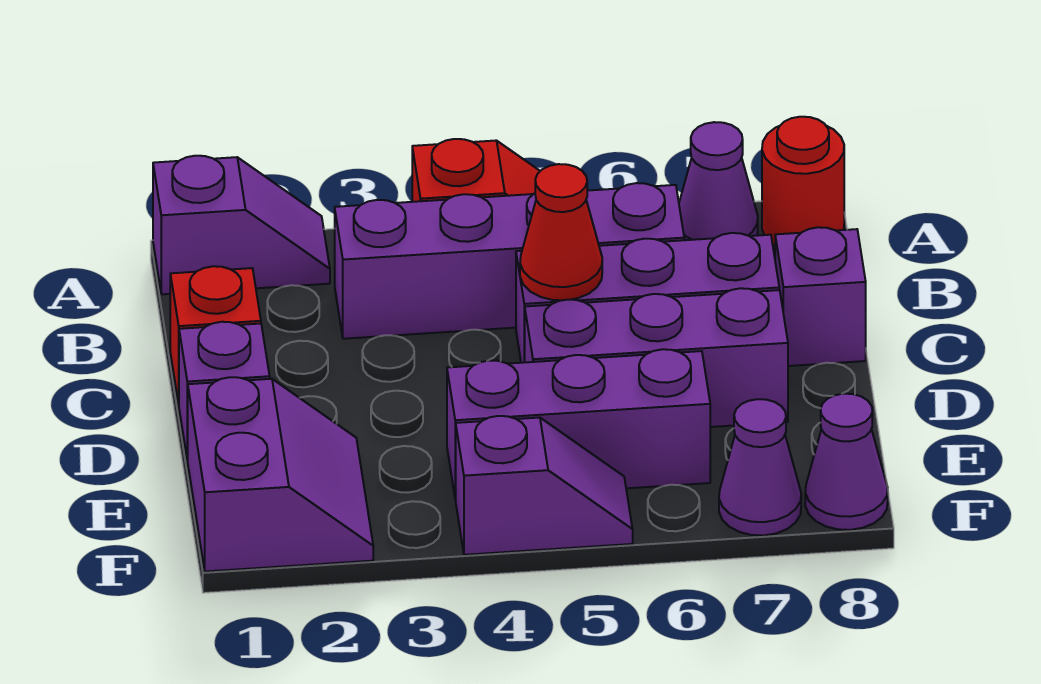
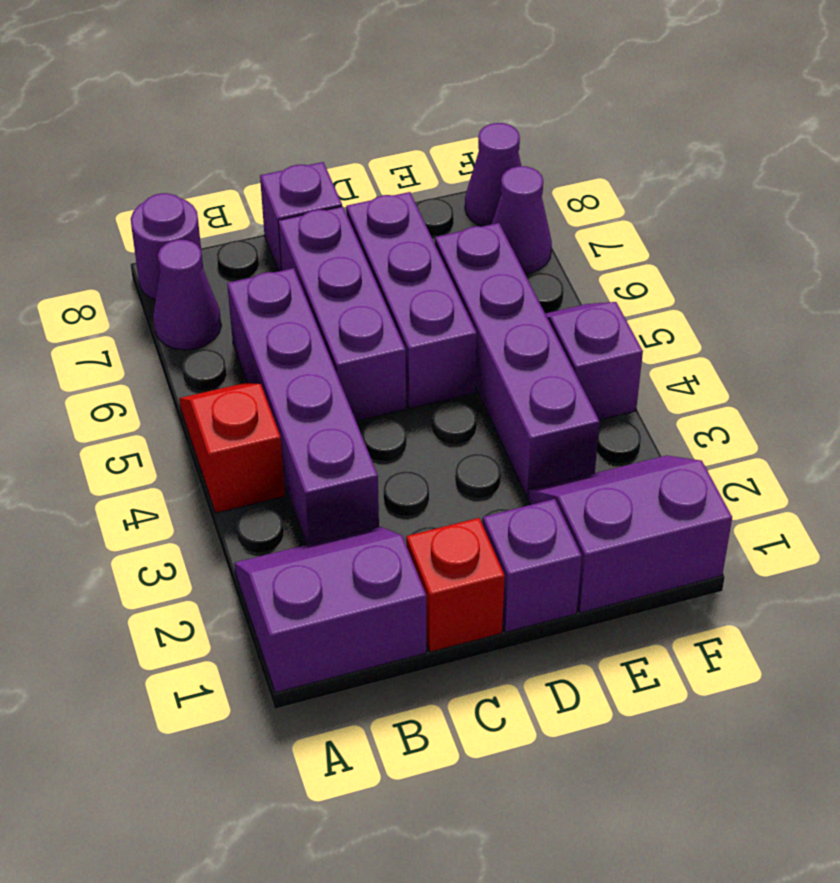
purple slope A1:A2 level 1 top 1 -> purple slope A1:B2 level 1 top 1
red round brick A8 level 1 -> purple round brick A8 level 1
red cone C5 level 2 -> none
purple brick E4:E6 level 1 -> purple brick E3:E6 level 1

